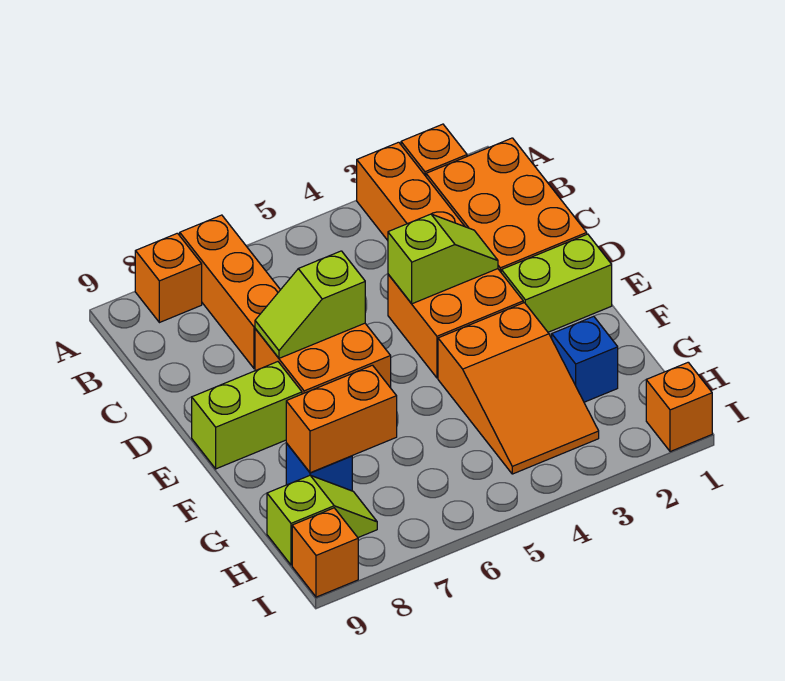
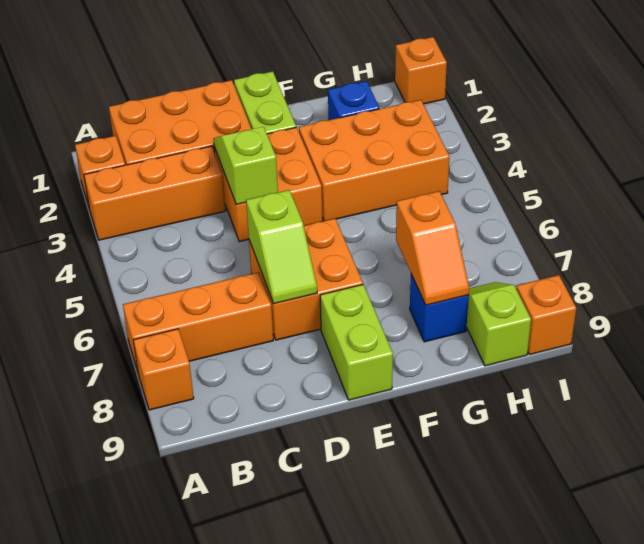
orange slope F3:H4 level 1 top F -> orange brick F3:H4 level 1
orange brick G7:G8 level 2 -> orange slope G7:G8 level 2 top 7

